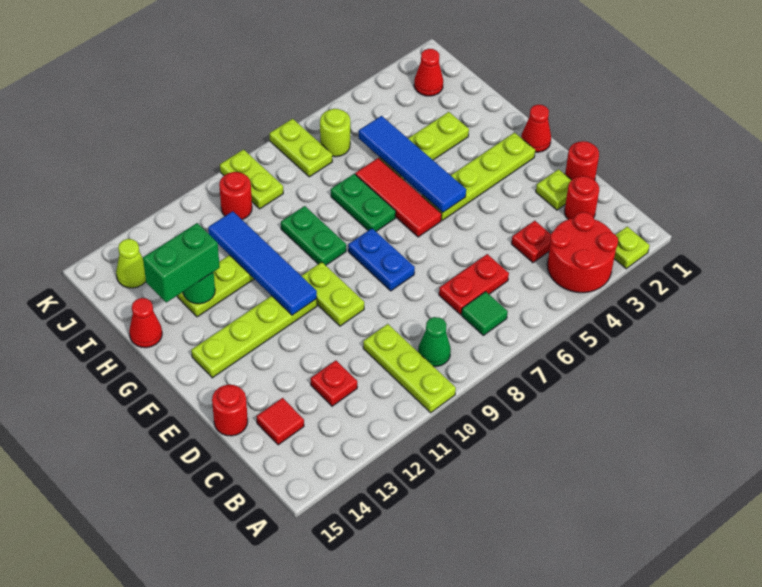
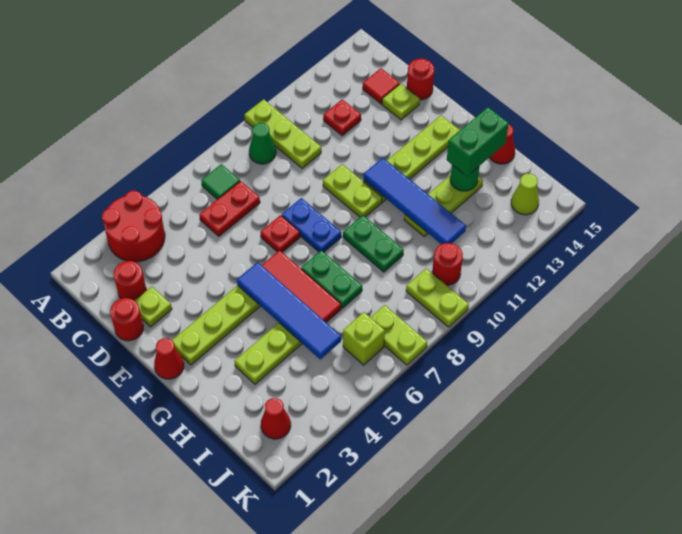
lime plate A2 level 1 -> lime plate D14 level 1
red plate C4 level 1 -> red plate E7 level 1
lime round brick J6 level 1 -> lime brick J6 level 1

